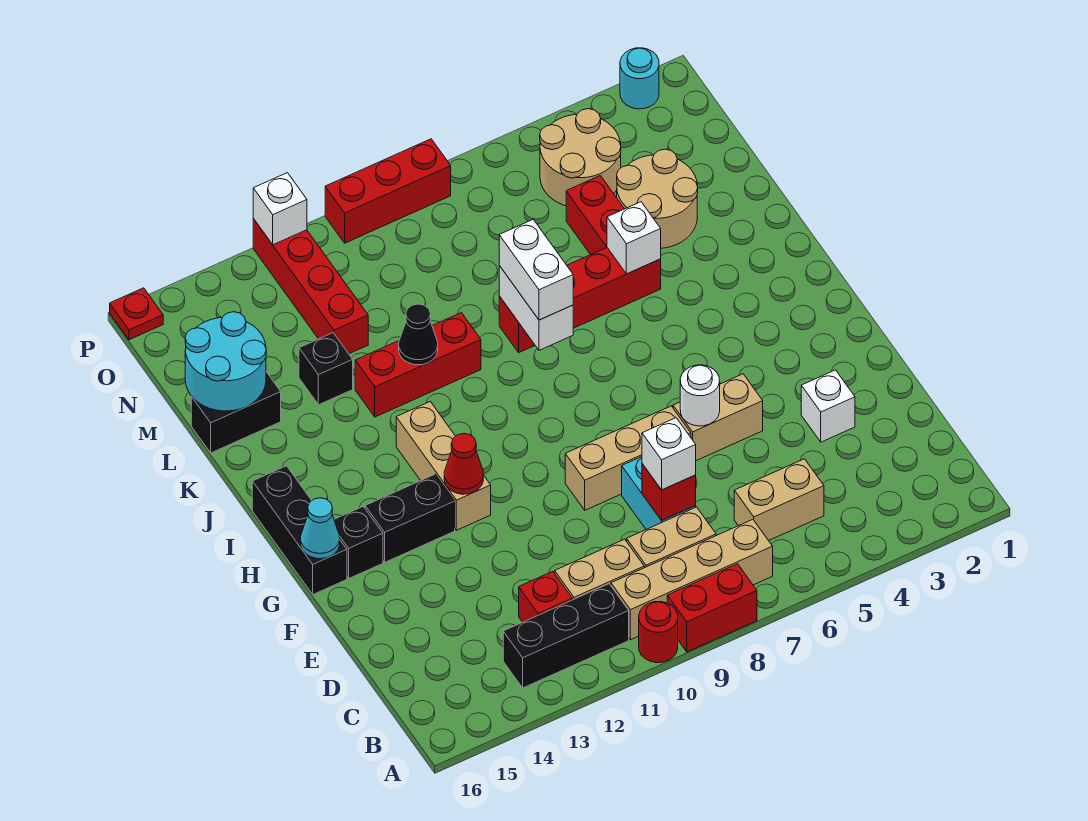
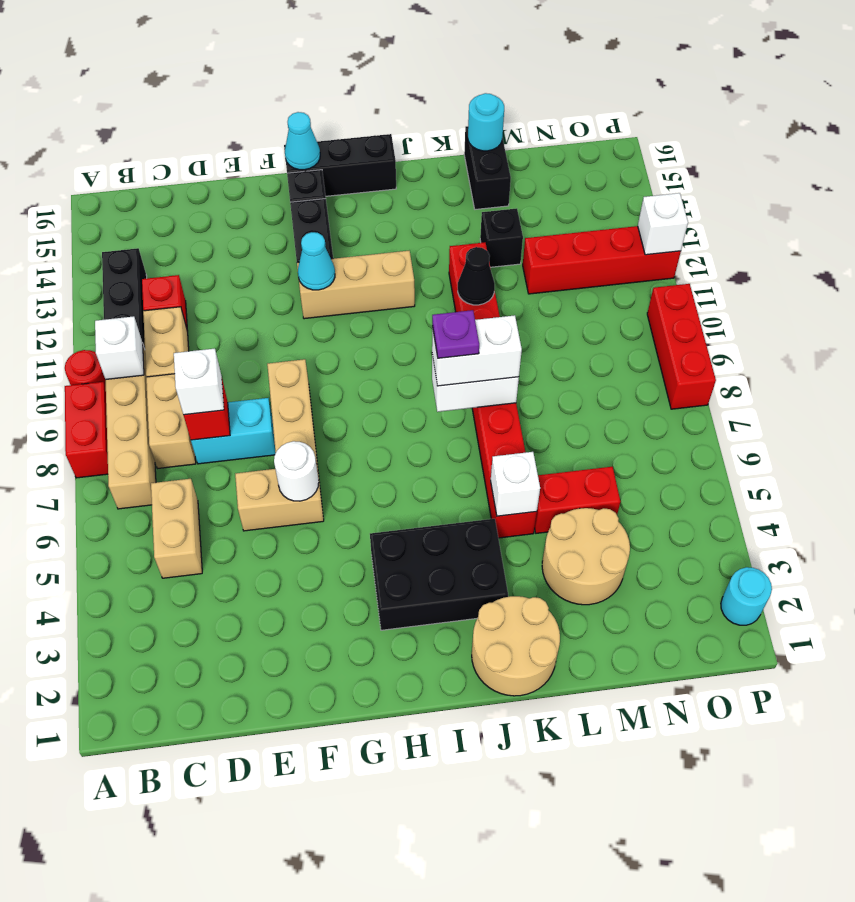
white brick E3 level 1 -> white brick B10 level 2
tan brick F5:F6 level 1 -> tan brick E6:F6 level 1
red cone G12 level 2 -> cyan cone G12 level 2
none -> black brick H3:J4 level 1
none -> purple plate J8 level 4
cyan round brick L15:M16 level 2 -> cyan round brick L16 level 2
tan round brick N4:O5 level 1 -> tan round brick J1:K2 level 1
red plate P16 level 1 -> none

